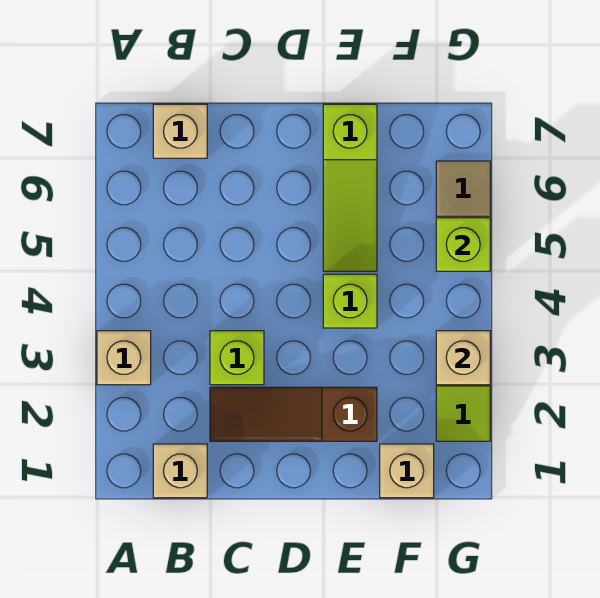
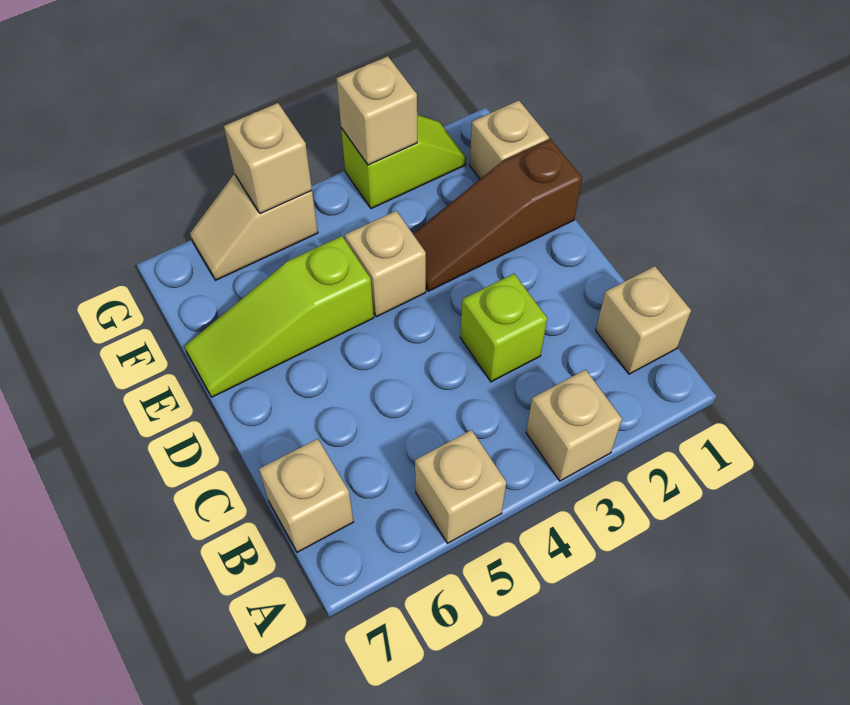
none -> tan brick A5 level 1
brown slope C2:E2 level 1 top E -> brown slope E1:E3 level 1 top 1
lime brick E4 level 1 -> tan brick E4 level 1
lime slope E5:E7 level 1 top 7 -> lime slope E5:E7 level 1 top 5
lime brick G5 level 2 -> tan brick G5 level 2

